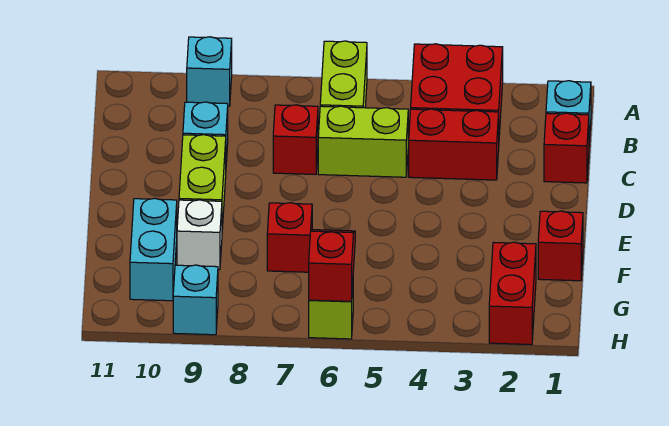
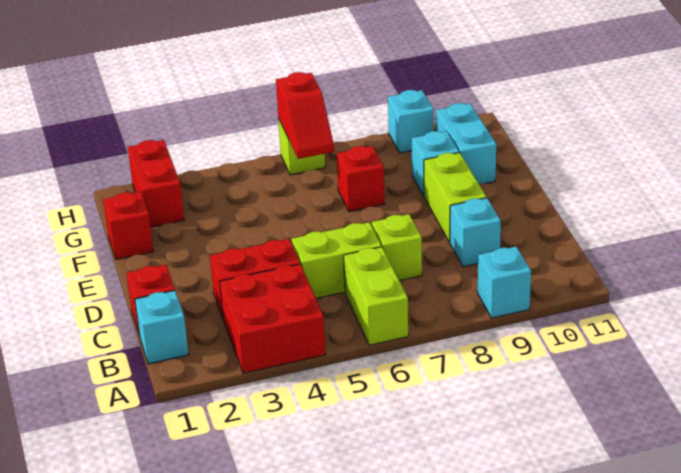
red brick C7 level 1 -> lime brick C7 level 1
white brick F9 level 1 -> cyan brick F9 level 1

